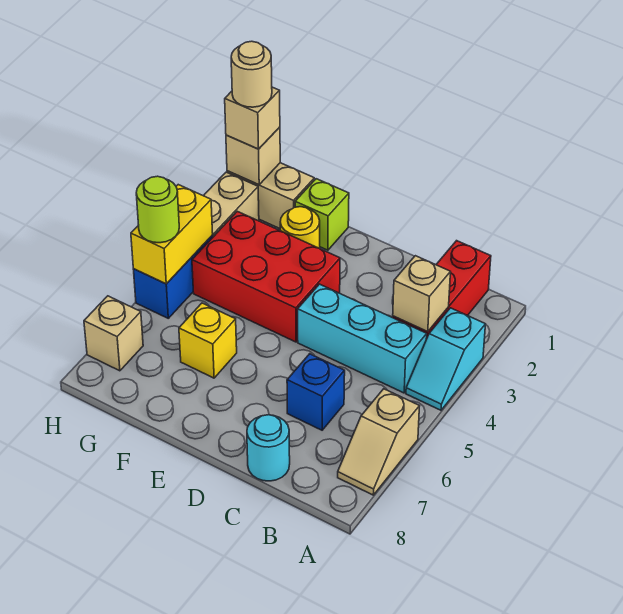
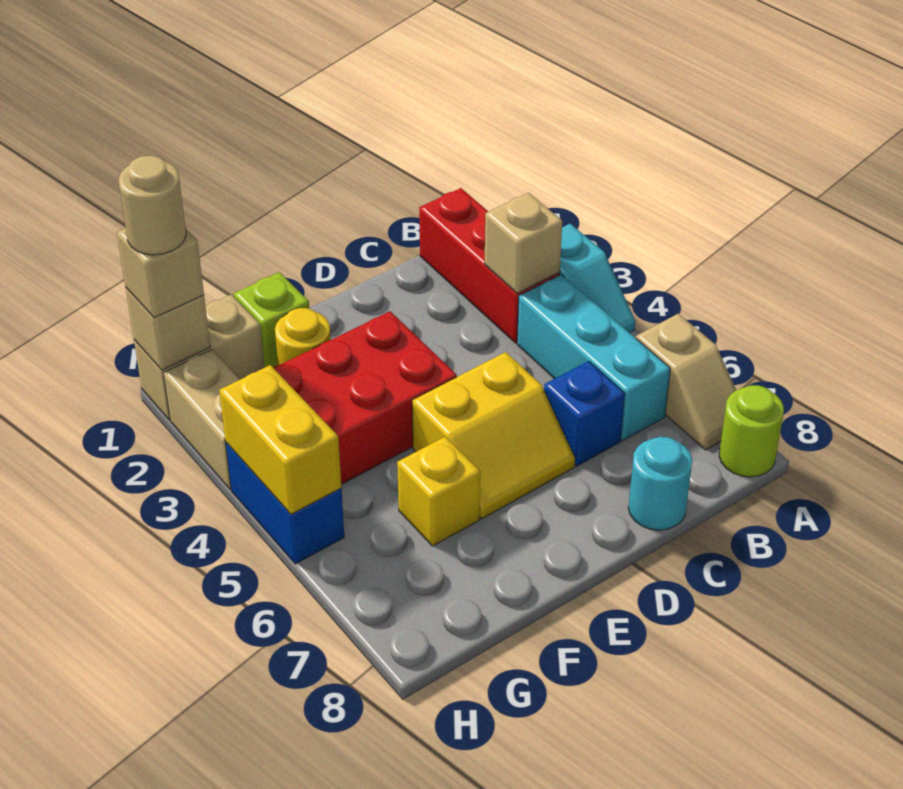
cyan brick B4:D4 level 1 -> cyan brick B4:B6 level 1
none -> yellow slope D5:E6 level 1 top 5
lime round brick H5 level 3 -> lime round brick A8 level 1
tan brick H7 level 1 -> none

